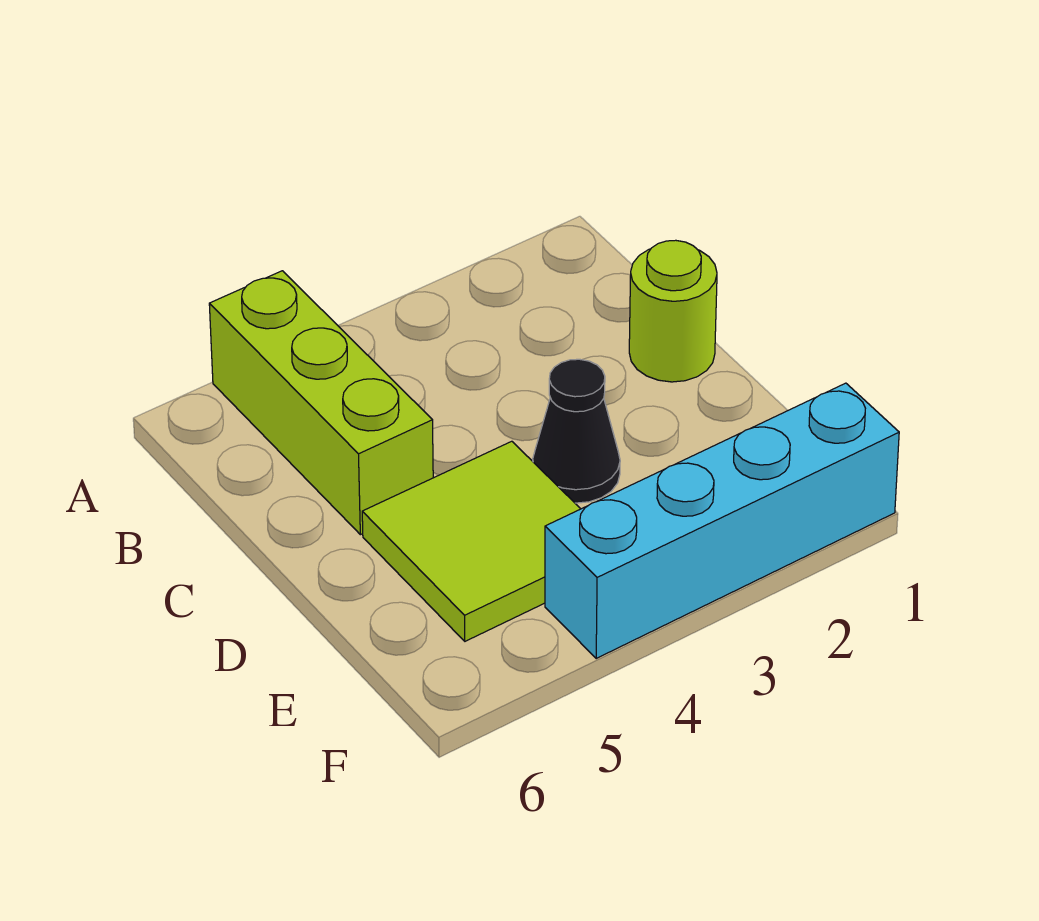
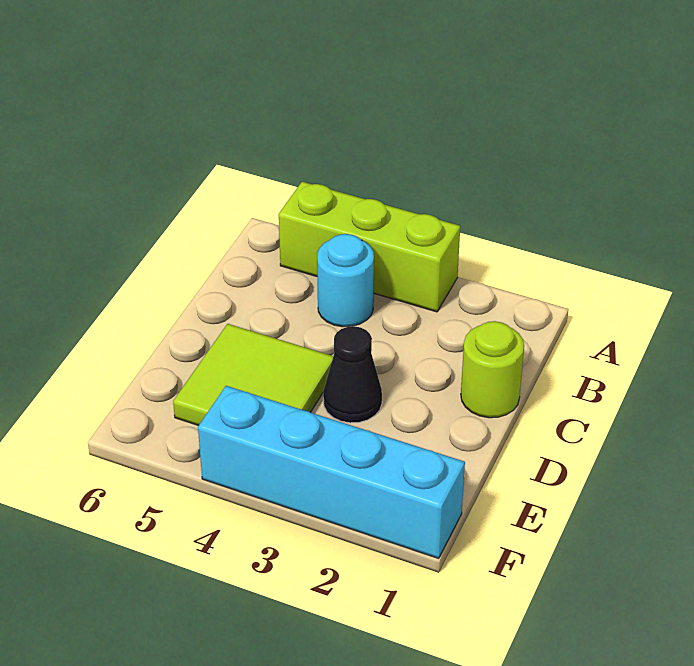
lime brick A5:C5 level 1 -> lime brick A3:A5 level 1
none -> cyan round brick B4 level 1

